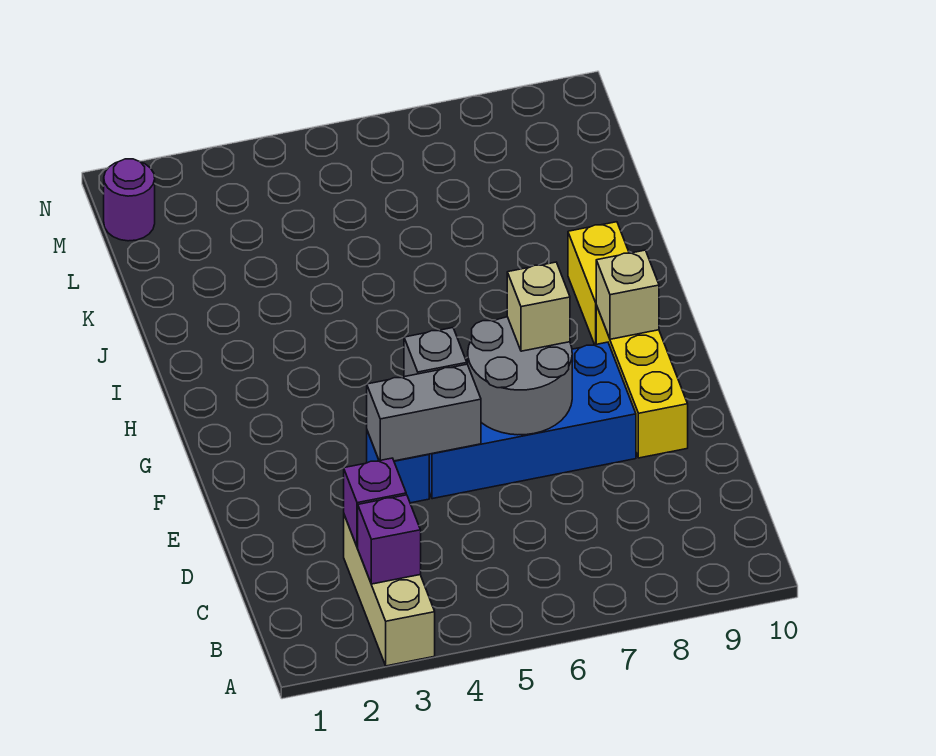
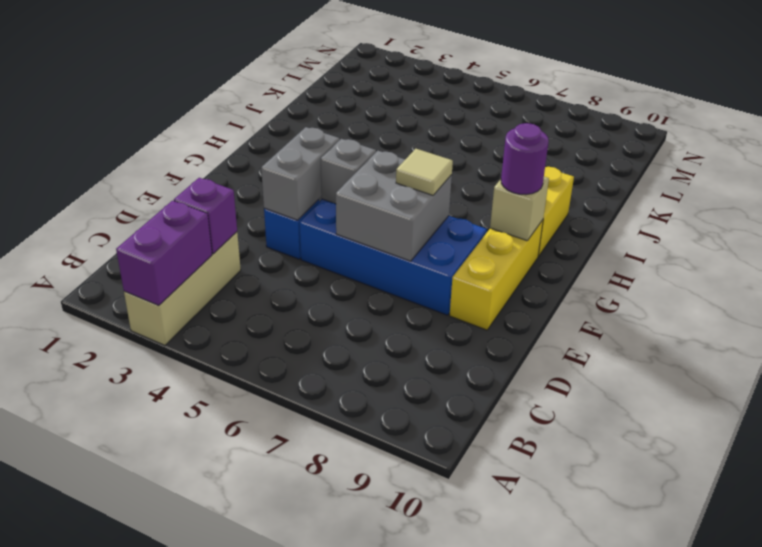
purple brick B3 level 2 -> purple brick A3:B3 level 2
grey brick E4:E5 level 2 -> grey brick E4:F4 level 2
grey round brick E6:F7 level 2 -> grey brick E6:F7 level 2
tan brick F7 level 3 -> tan tile F7 level 3
purple round brick M1 level 1 -> purple round brick G9 level 3

